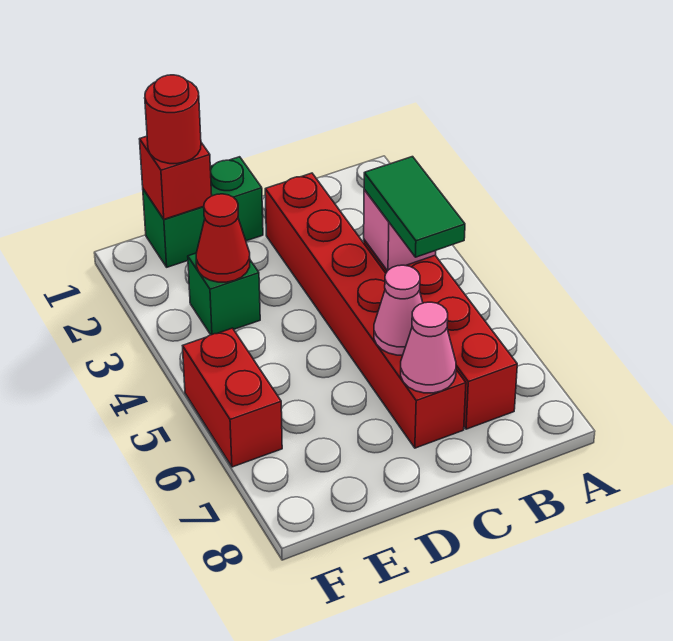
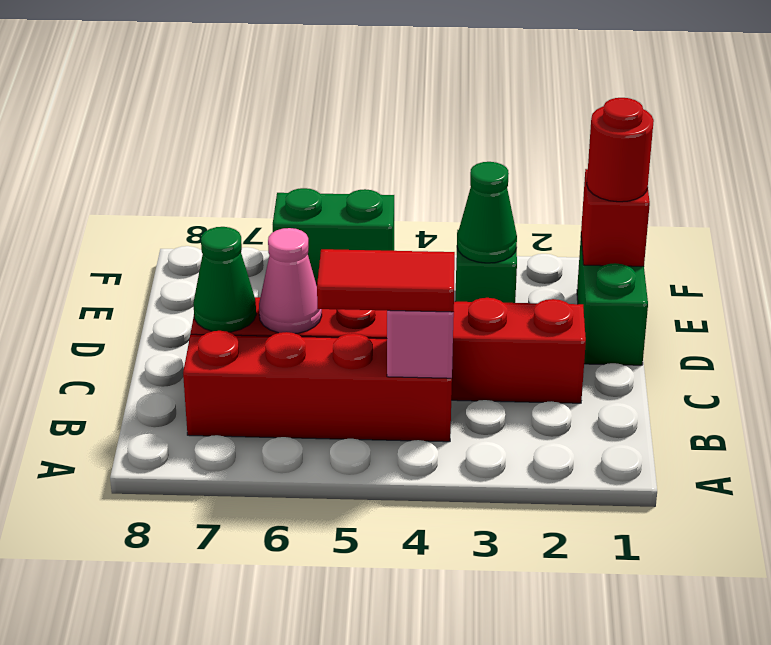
green tile B4:B5 level 3 -> red tile B4:B5 level 3
pink cone C7 level 2 -> green cone C7 level 2
red cone E3 level 2 -> green cone E3 level 2
red brick F5:F6 level 1 -> green brick F5:F6 level 1

